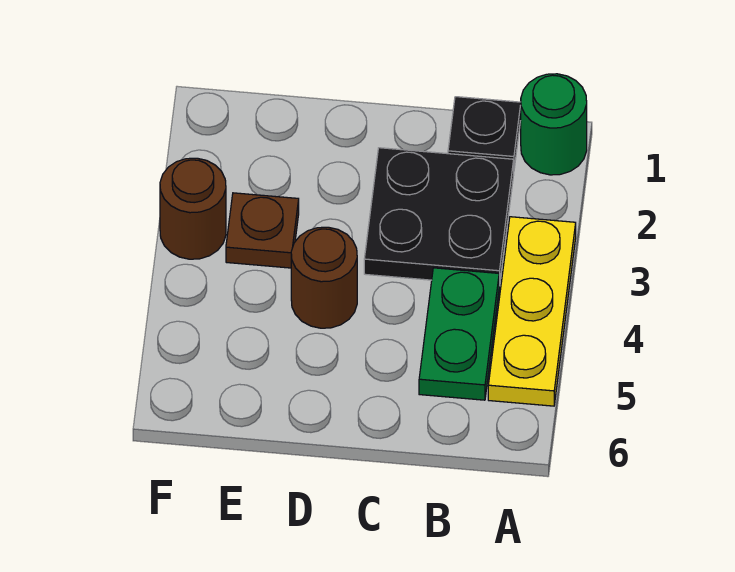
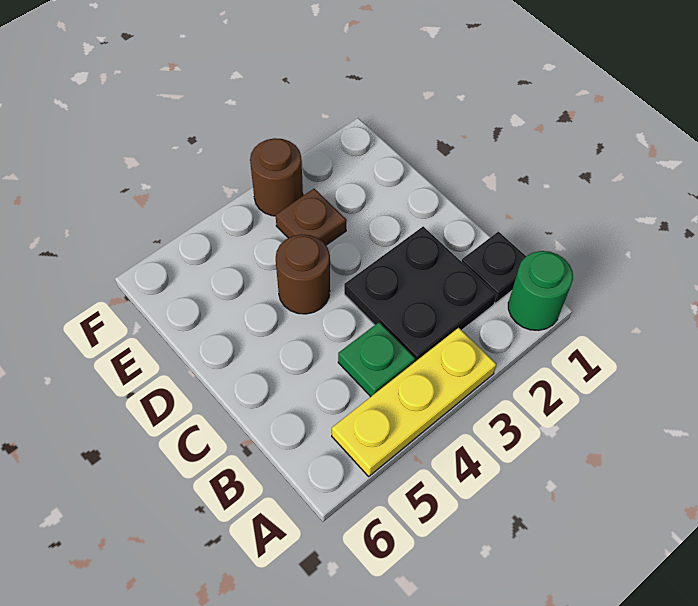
green plate B4:B5 level 1 -> green plate B4 level 1

